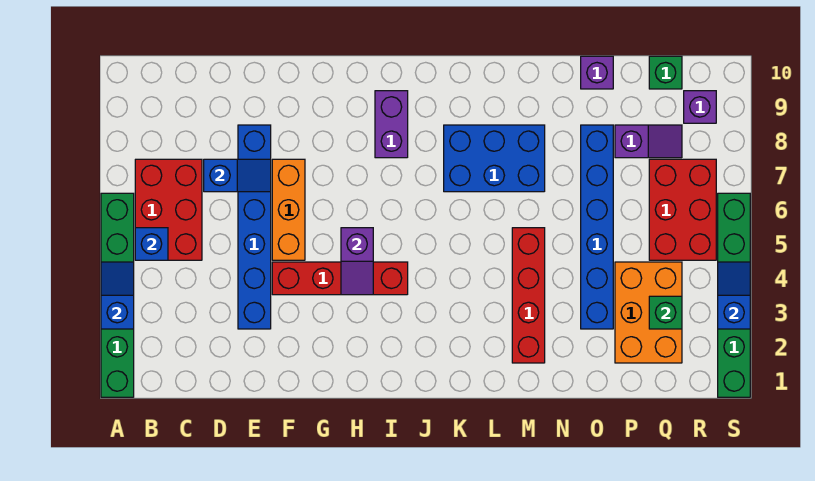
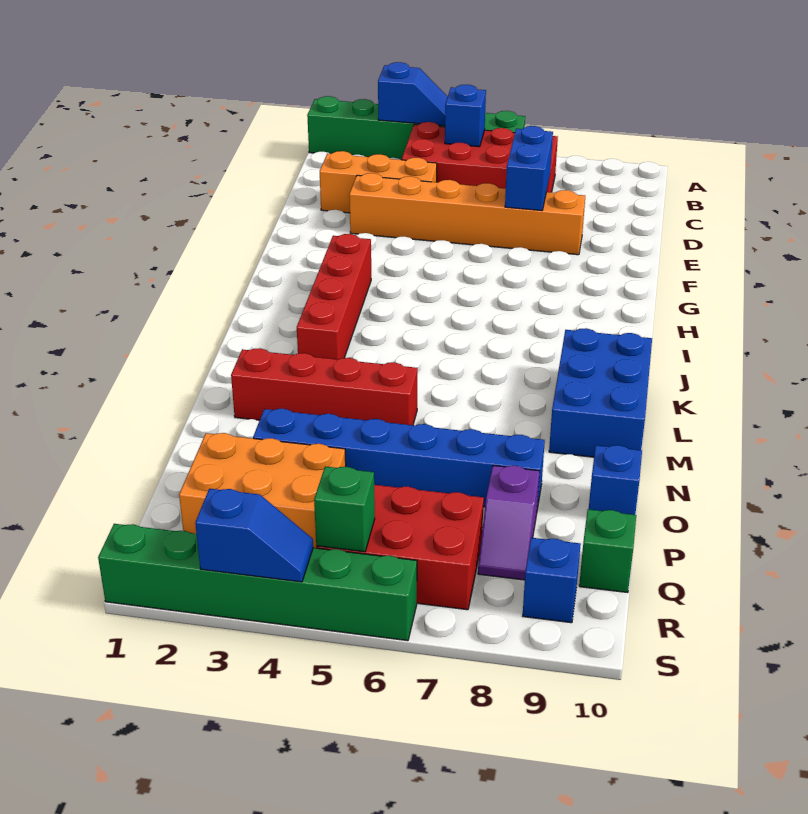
red brick B5:C7 level 1 -> red brick B4:C7 level 1
blue slope D7:E7 level 2 top D -> blue brick D7:E7 level 2
blue brick E3:E8 level 1 -> orange brick E3:E8 level 1
red brick F4:I4 level 1 -> red brick H3:K3 level 1
orange brick F5:F7 level 1 -> orange brick D2:D4 level 1
purple slope H4:H5 level 2 top 5 -> none
purple brick I8:I9 level 1 -> none
blue brick K7:M8 level 1 -> blue brick K9:M10 level 1
purple brick O10 level 1 -> blue brick O10 level 1
green brick Q3 level 2 -> green brick R5 level 2
purple brick R9 level 1 -> blue brick R9 level 1

